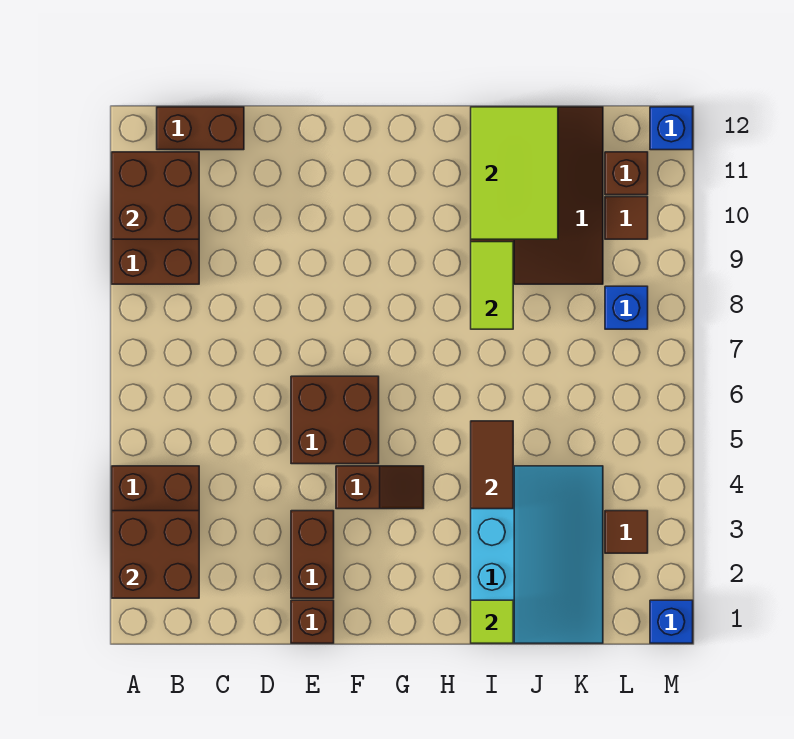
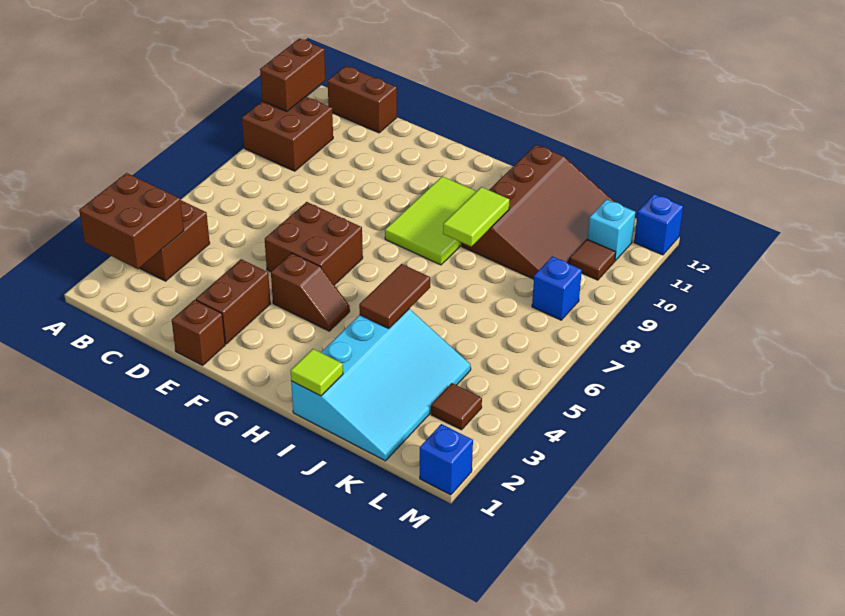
brown brick A10:B11 level 2 -> brown brick A10:A11 level 2
lime tile I10:J12 level 2 -> lime tile G8:H10 level 1
brown brick L11 level 1 -> cyan brick L11 level 1

